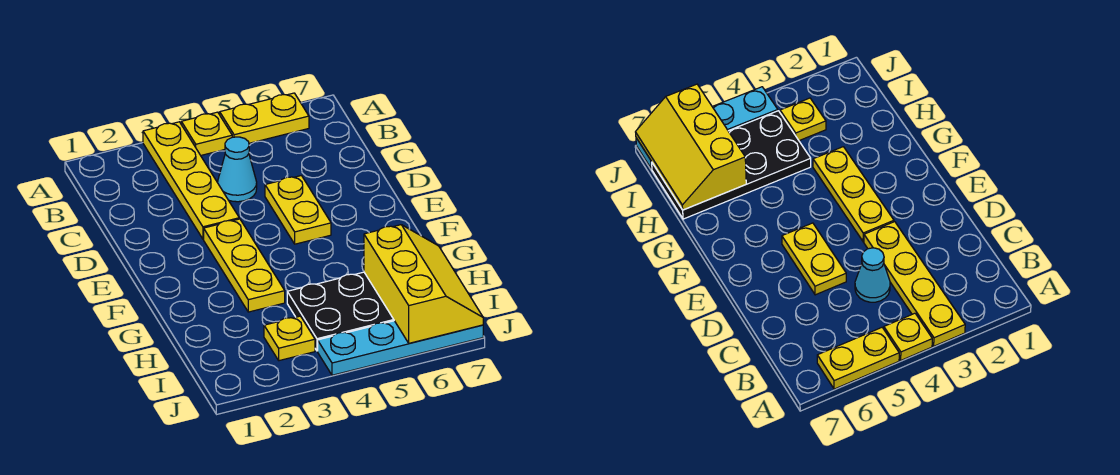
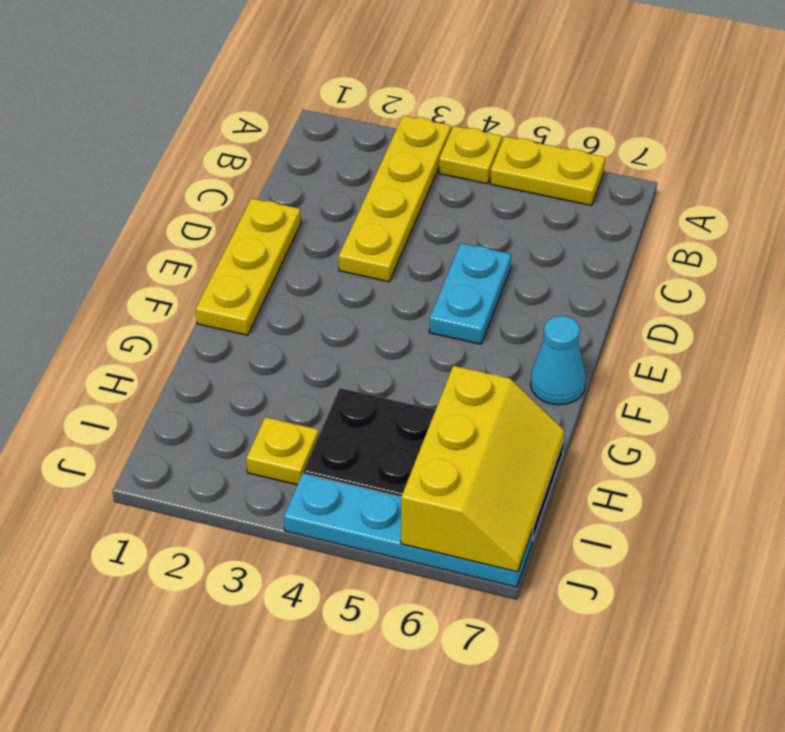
cyan cone C4 level 1 -> cyan cone F7 level 1
yellow plate D5:E5 level 1 -> cyan plate D5:E5 level 1
yellow plate E3:G3 level 1 -> yellow plate D1:F1 level 1

